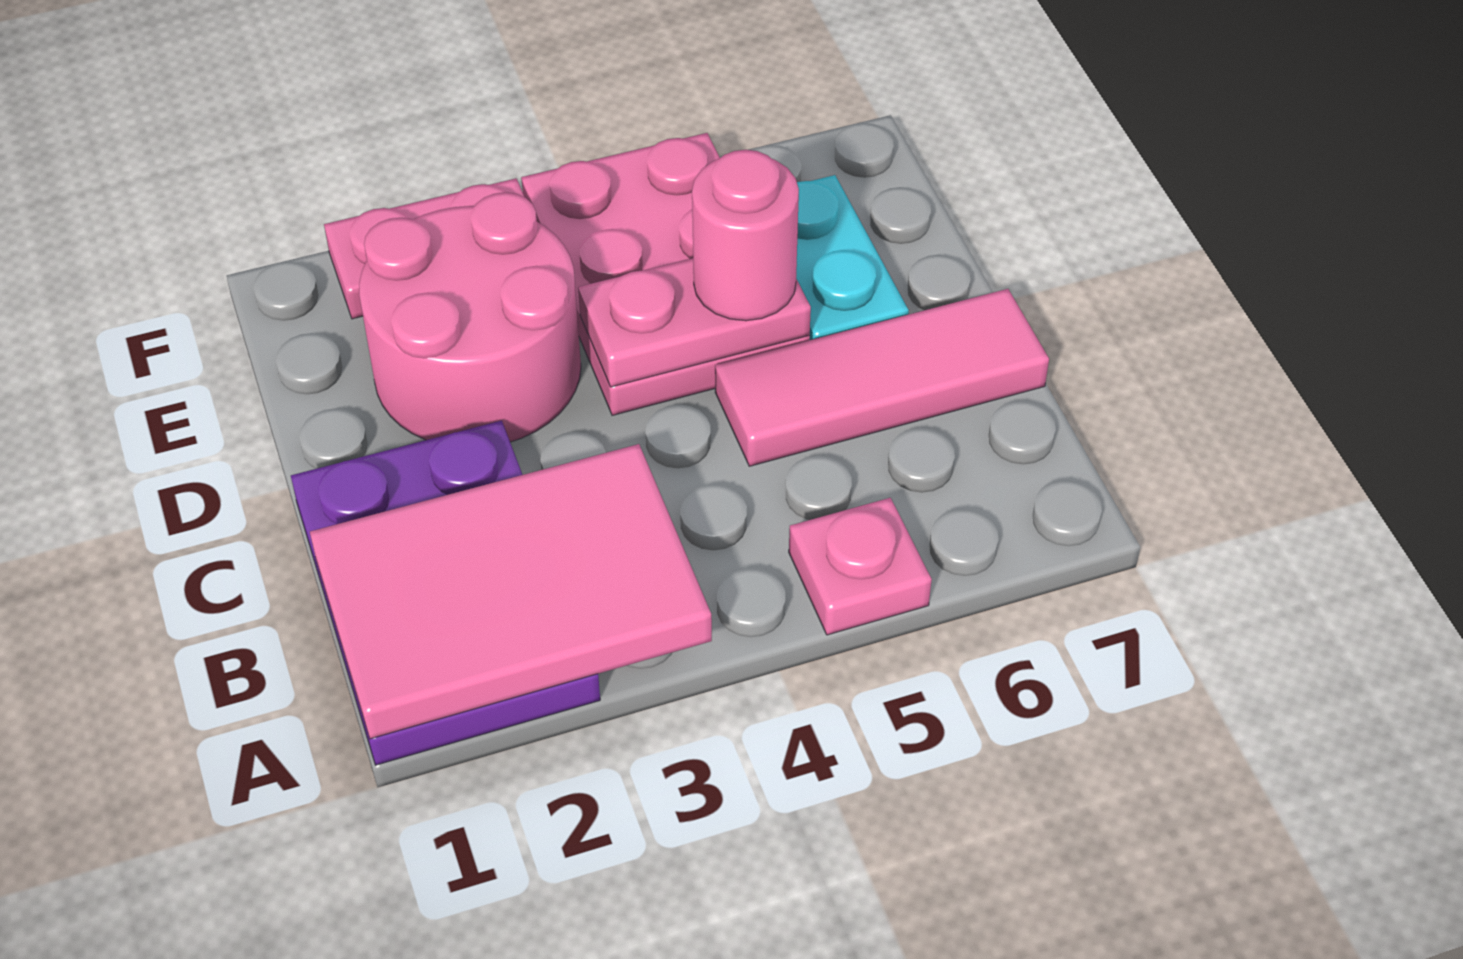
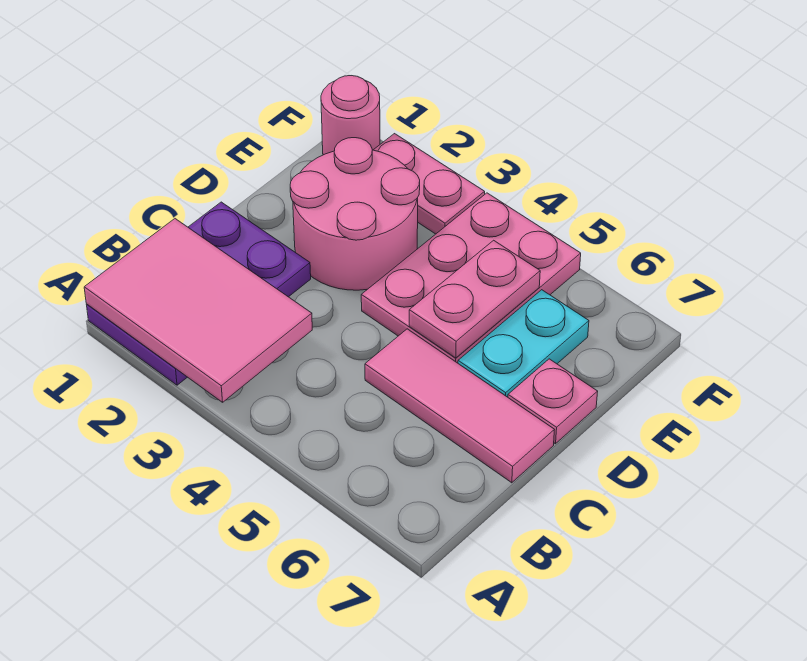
pink plate A5 level 1 -> pink plate D7 level 1
pink plate D4:D5 level 2 -> pink plate D5:E5 level 2
pink round brick D5 level 3 -> pink round brick F1 level 1

